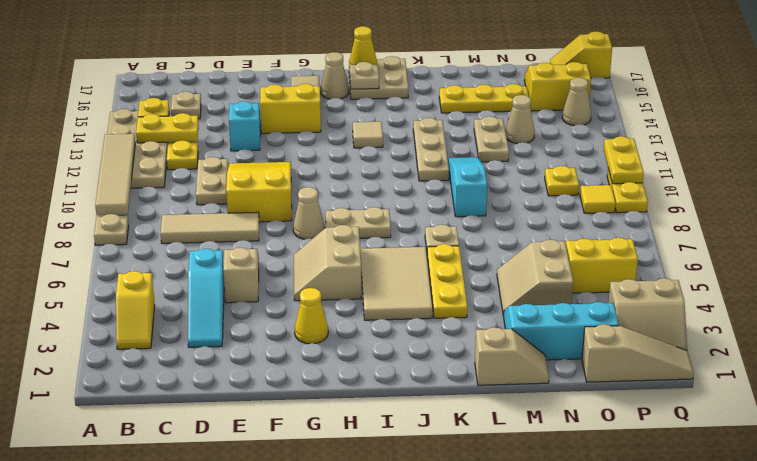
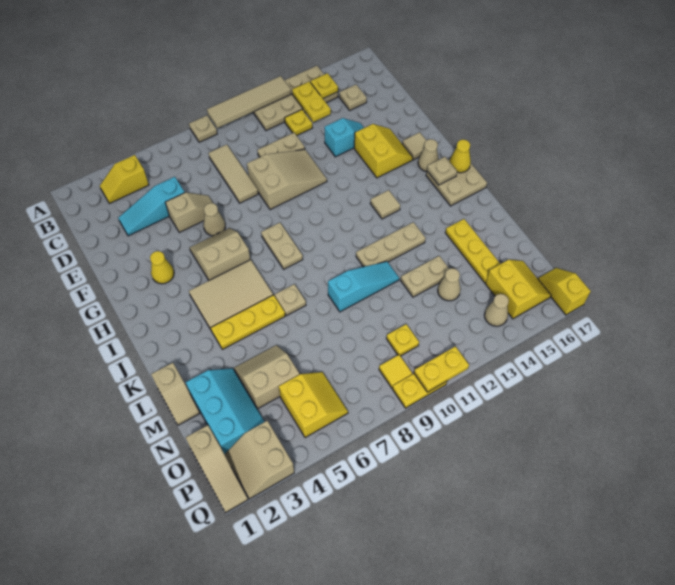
yellow slope E9:F11 level 1 top 9 -> tan slope E9:F11 level 1 top 9
tan cone G8 level 1 -> tan cone F6 level 1

